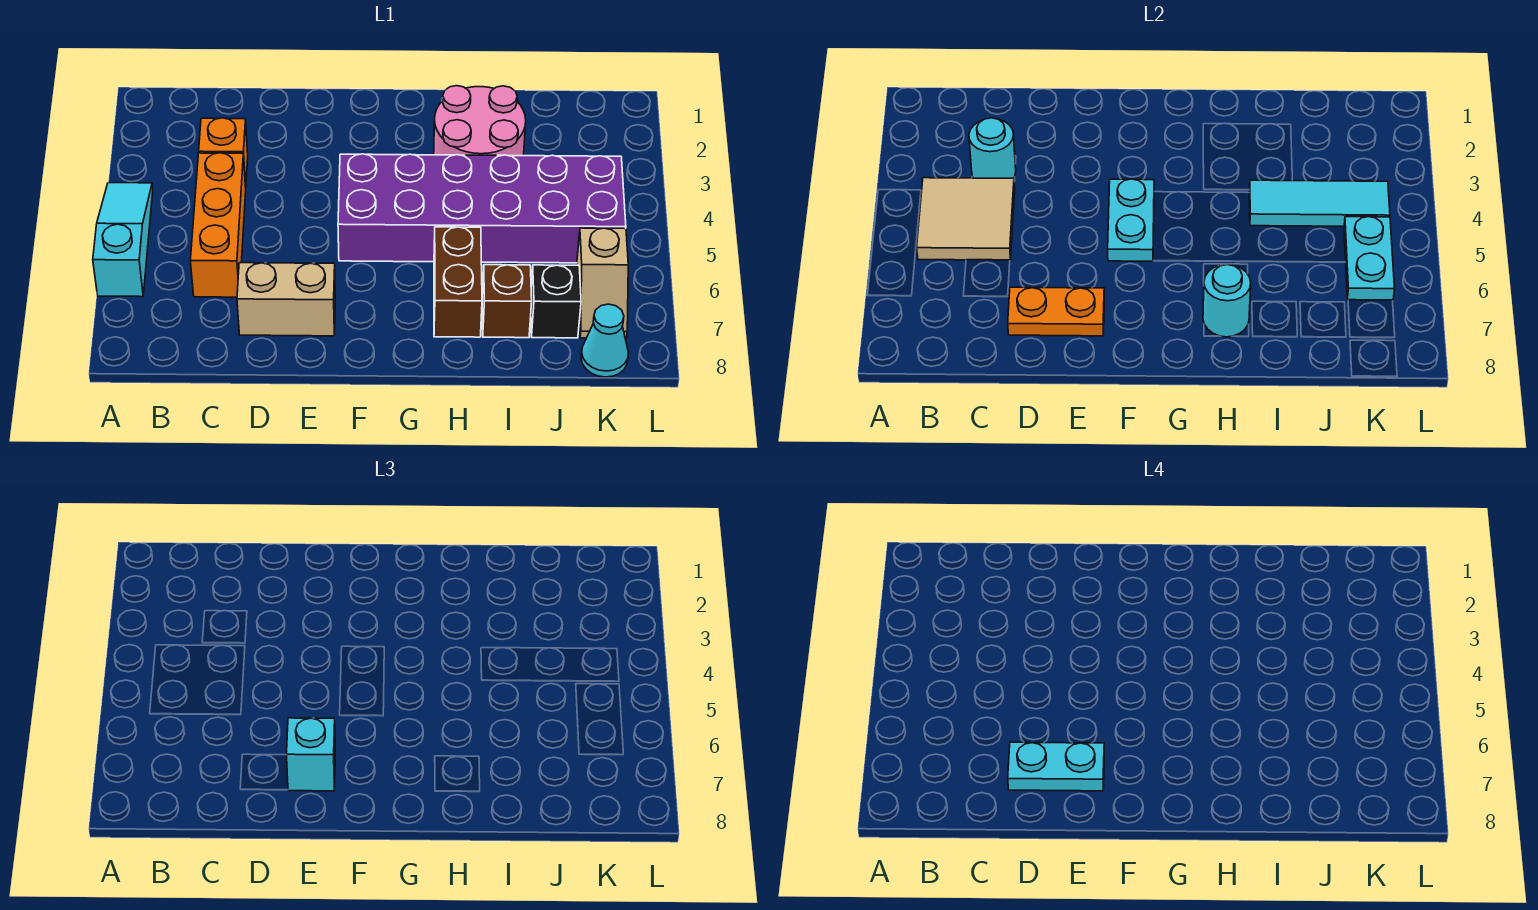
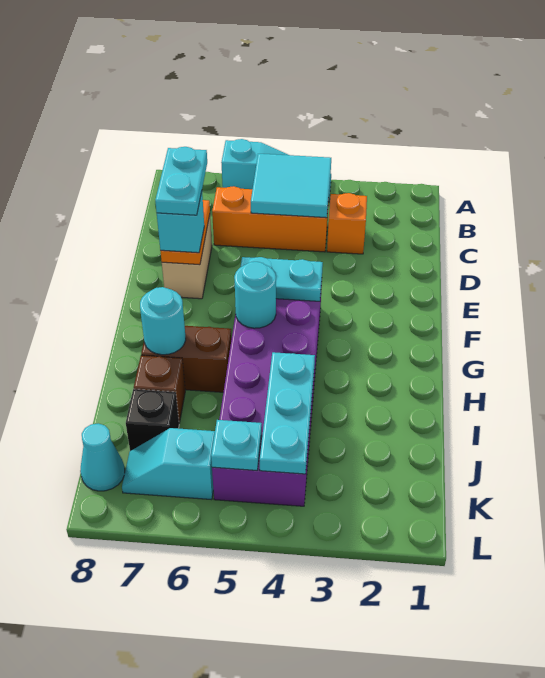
tan tile B4:C5 level 2 -> cyan tile B4:C5 level 2
cyan round brick C3 level 2 -> cyan round brick G5 level 2
pink round brick H2:I3 level 1 -> none
cyan tile I4:K4 level 2 -> cyan plate I4:K4 level 2
cyan plate K5:K6 level 2 -> cyan plate K5 level 2
tan slope K6:K7 level 1 top 6 -> cyan slope K6:K7 level 1 top 6

